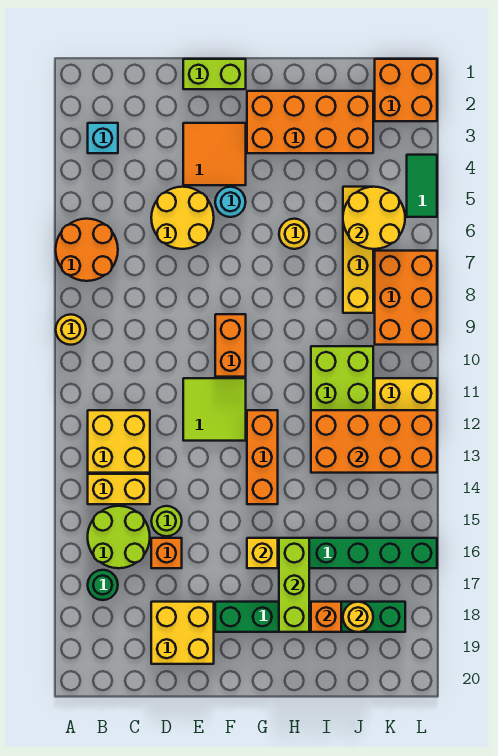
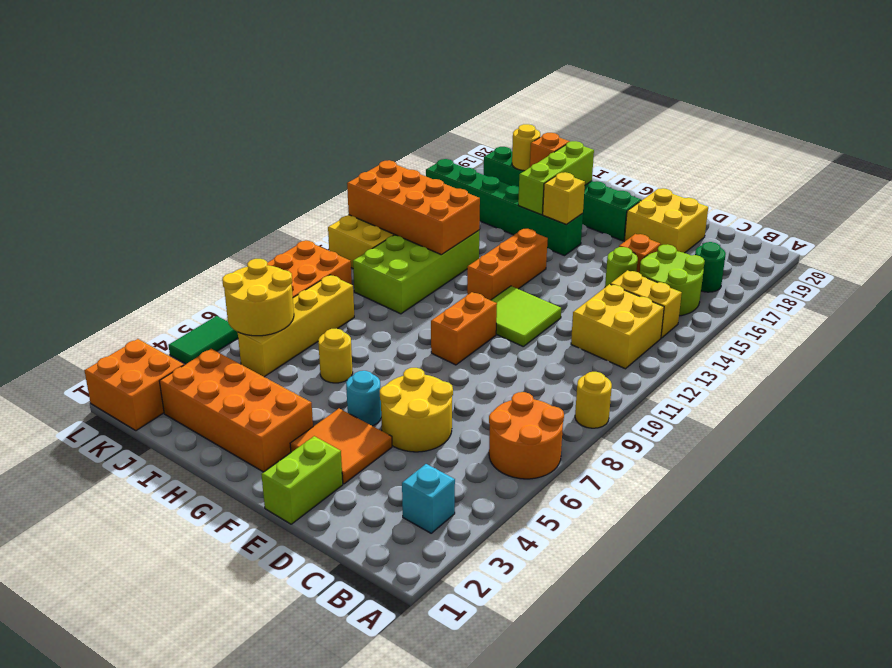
lime brick E1:F1 level 1 -> lime brick E1:E2 level 1

